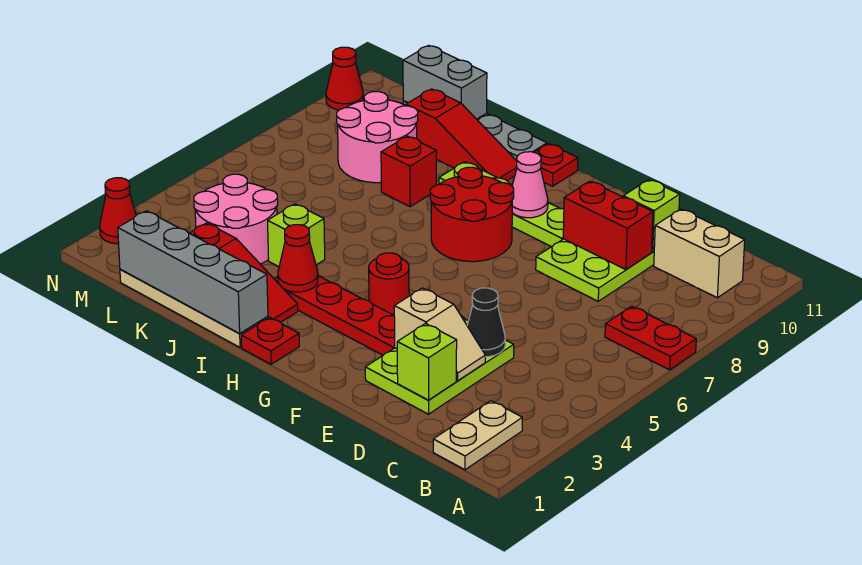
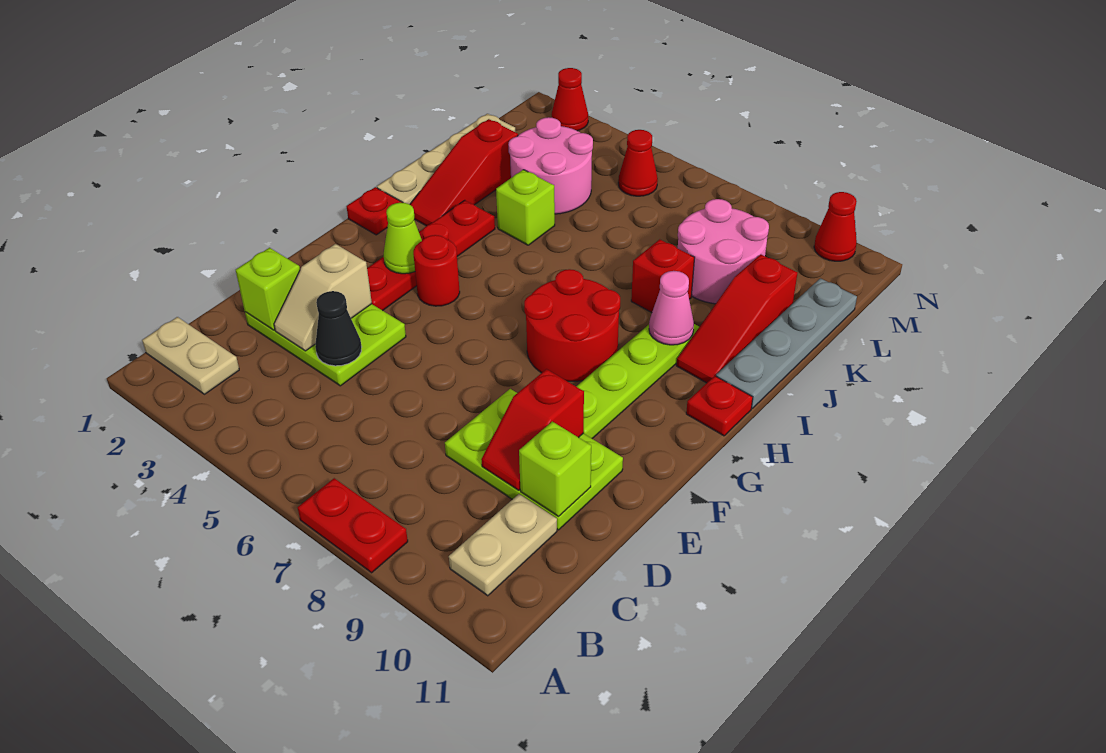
red plate A7:B7 level 1 -> red plate A7:A8 level 1
tan brick B10:C10 level 1 -> tan plate B10:C10 level 1
red brick D9:E9 level 2 -> red slope D9:E9 level 2 top E
none -> lime cone G3 level 2
pink cone G9 level 2 -> pink cone I9 level 2
grey brick I1:L1 level 2 -> none
red cone I3 level 2 -> red cone M5 level 1
grey brick K11:L11 level 2 -> none

